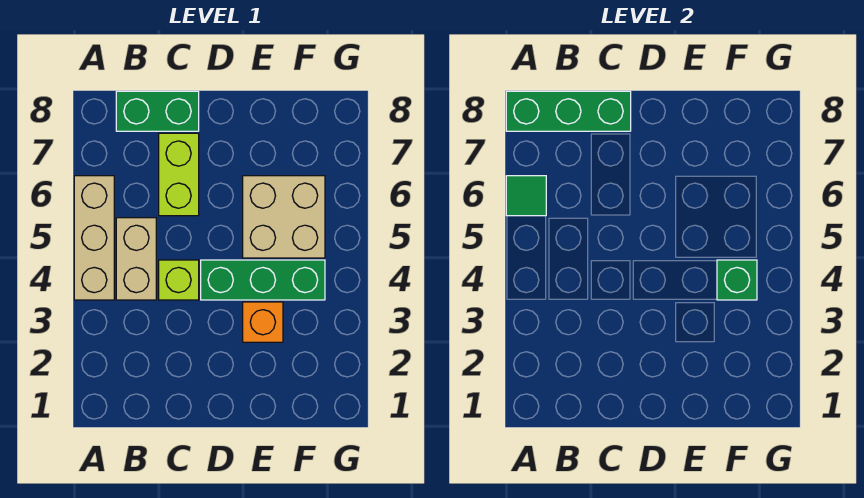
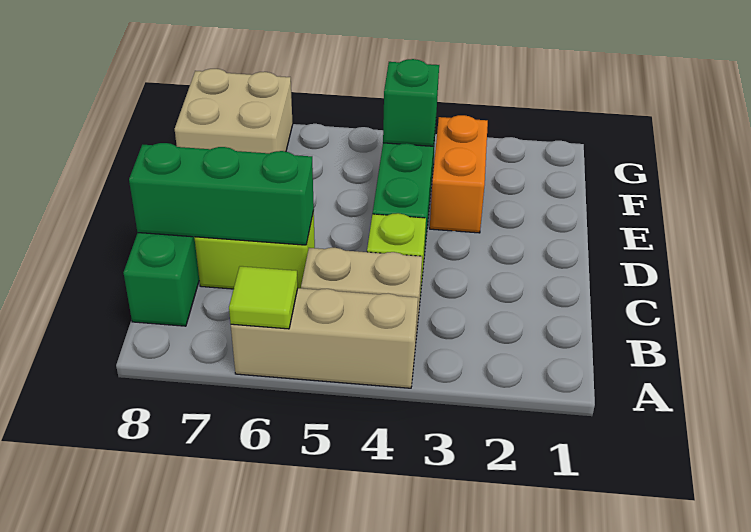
green tile A6 level 2 -> lime tile A6 level 2
green brick A8:C8 level 2 -> green brick C6:C8 level 2
orange brick E3 level 1 -> orange brick E3:F3 level 1
tan brick E5:F6 level 1 -> tan brick F7:G8 level 1

